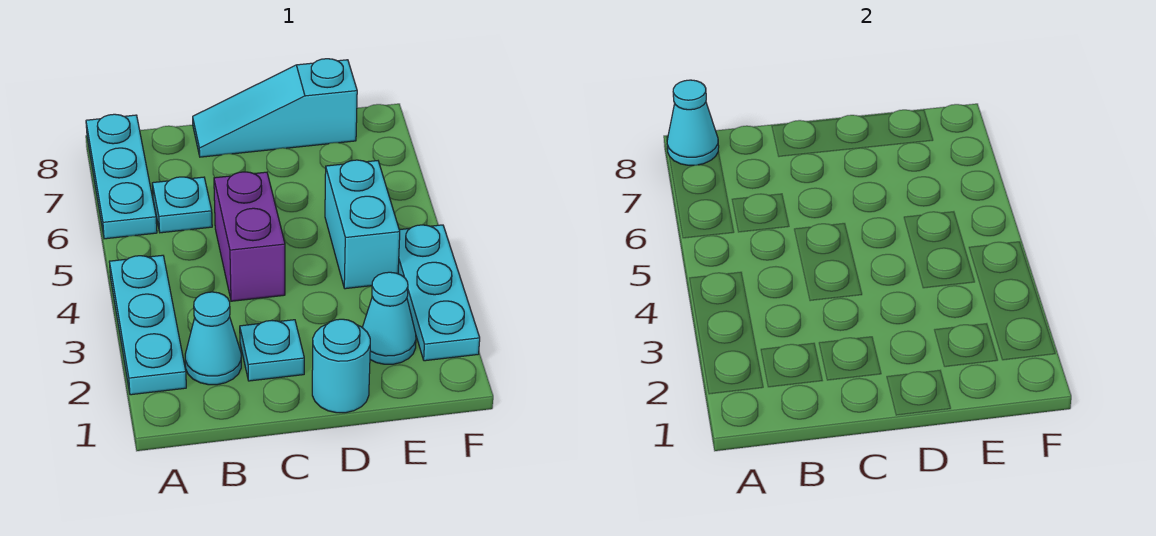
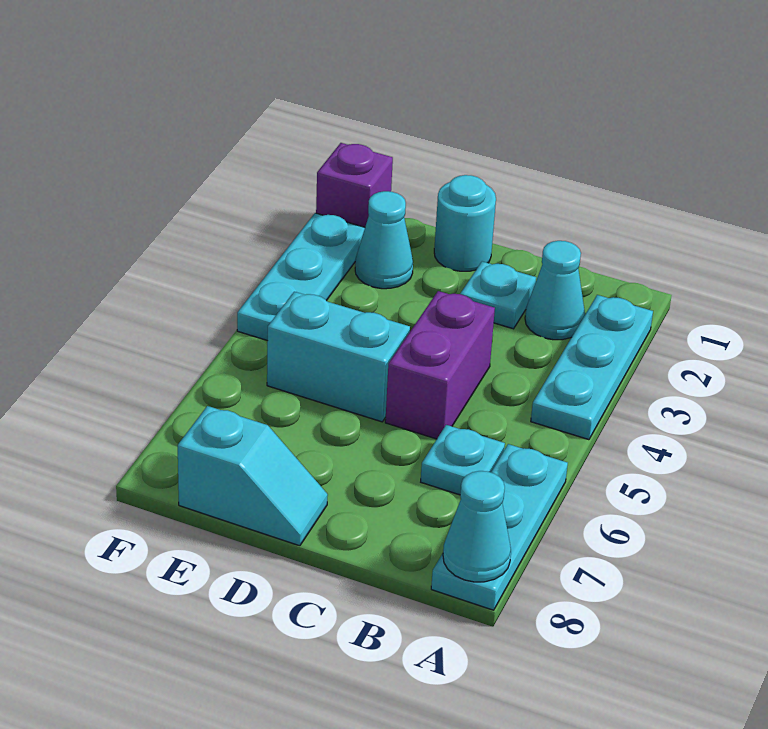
cyan slope C8:E8 level 1 top E -> cyan slope D8:E8 level 1 top E
cyan brick E4:E5 level 1 -> cyan brick D5:E5 level 1
none -> purple brick F1 level 1

